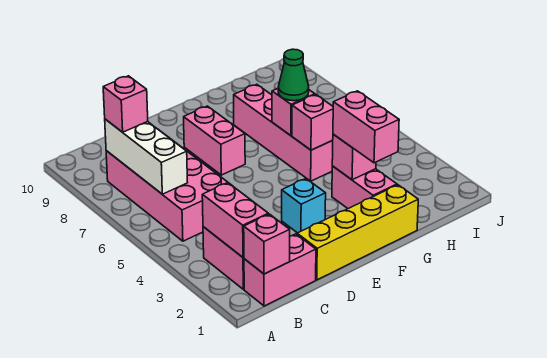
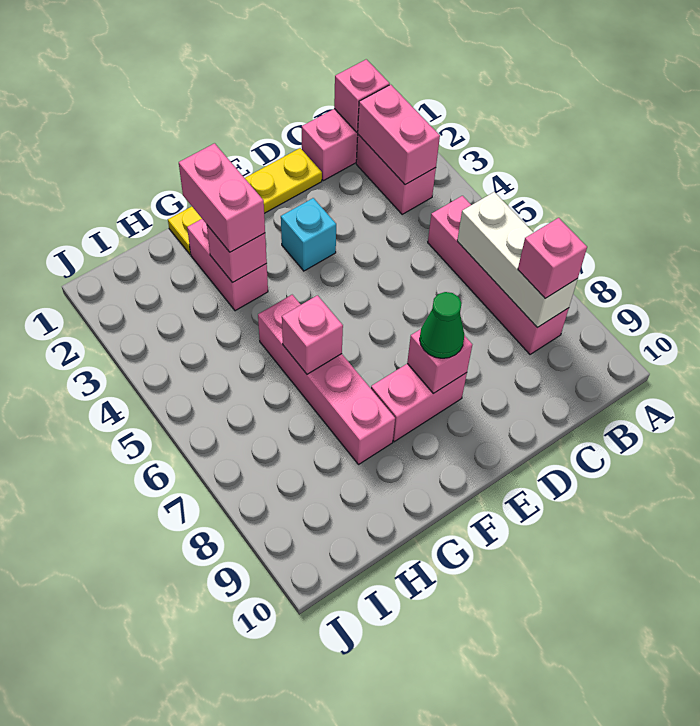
pink brick B5:C8 level 1 -> pink brick B5:B8 level 1
yellow brick D1:G1 level 1 -> yellow plate D1:G1 level 1
pink brick E7:E8 level 1 -> pink brick E8:F8 level 1
pink brick G5 level 2 -> pink brick E8 level 2
green cone G6 level 3 -> green cone E8 level 3

